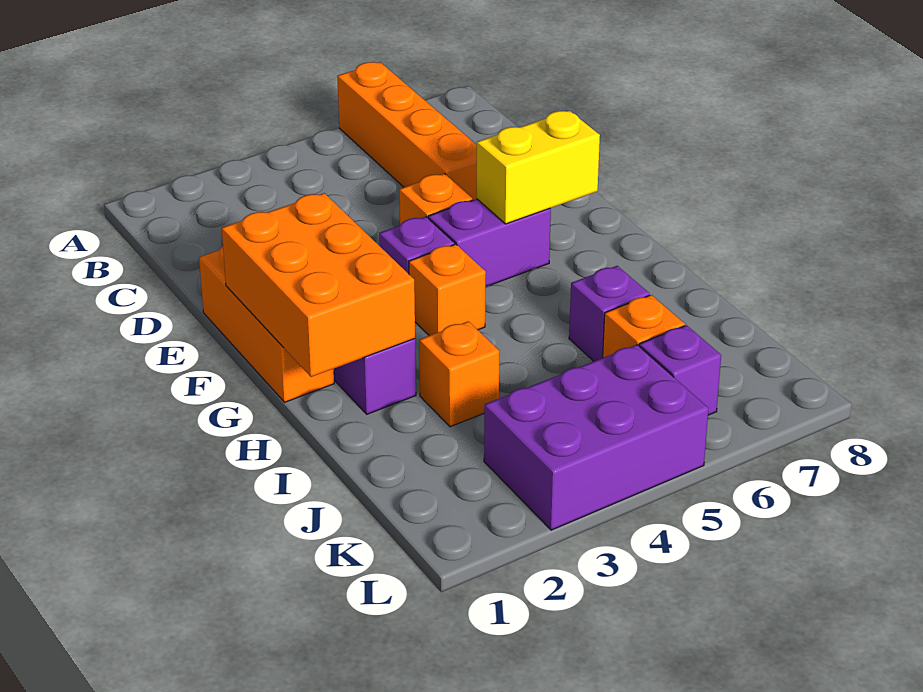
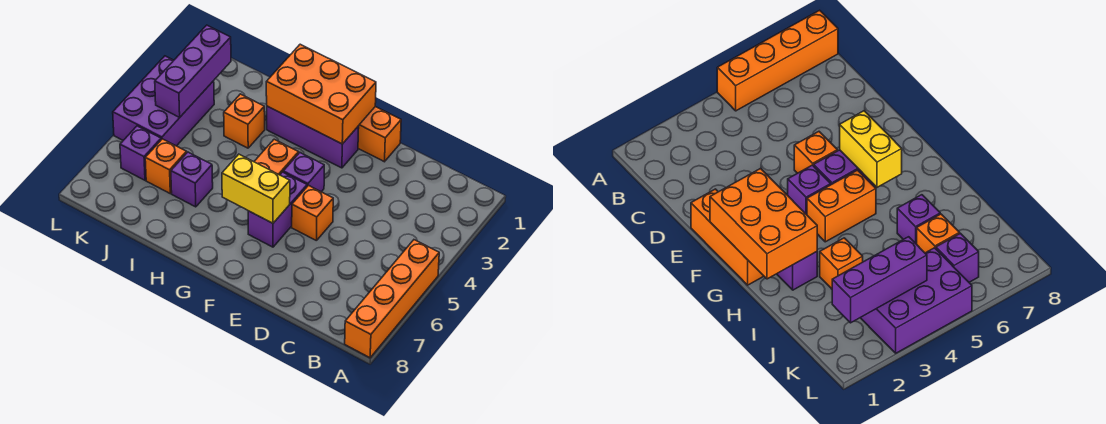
orange brick A6:D6 level 1 -> orange brick A5:A8 level 1
yellow brick F6:F7 level 2 -> yellow brick F6:G6 level 2
orange brick G4 level 1 -> orange brick G4:G5 level 1
none -> purple brick K2:K4 level 2

